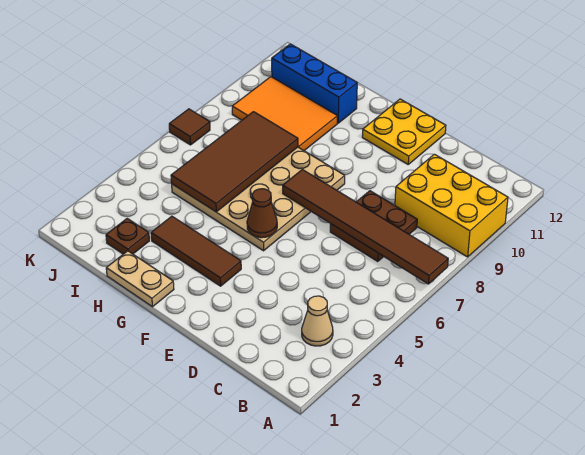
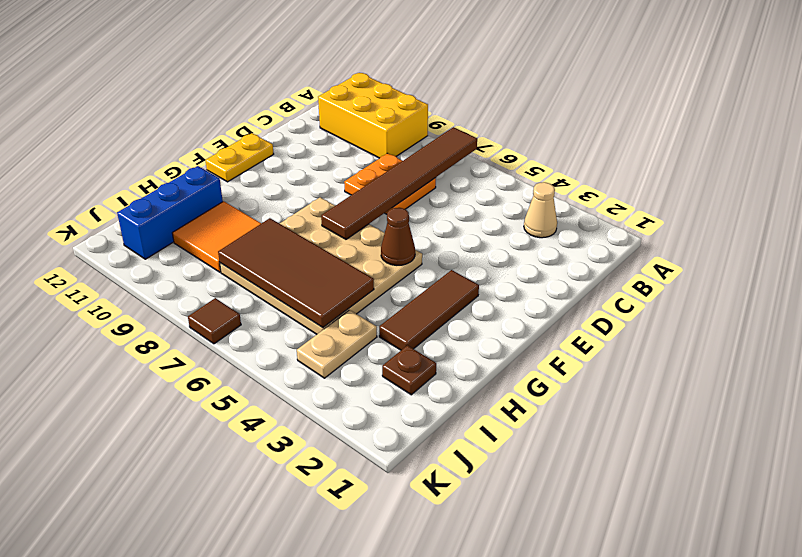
yellow brick A9:C10 level 1 -> yellow brick A9:B11 level 1
brown plate C7:D8 level 1 -> orange plate C7:D8 level 1
yellow plate E11:F12 level 1 -> yellow plate E12:F12 level 1
tan plate G1:H1 level 1 -> tan plate I4:J4 level 1
orange tile H9:J10 level 1 -> orange tile H9:I10 level 1

